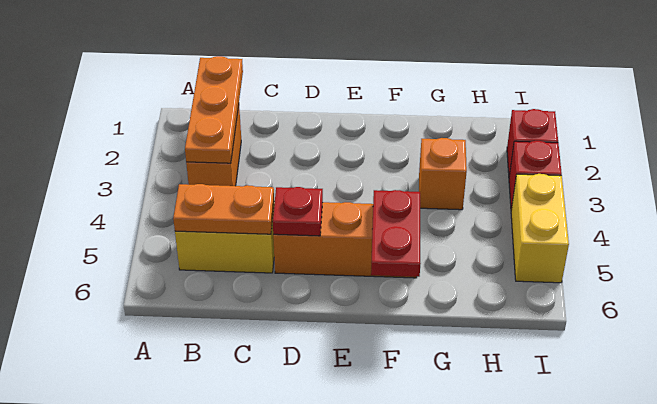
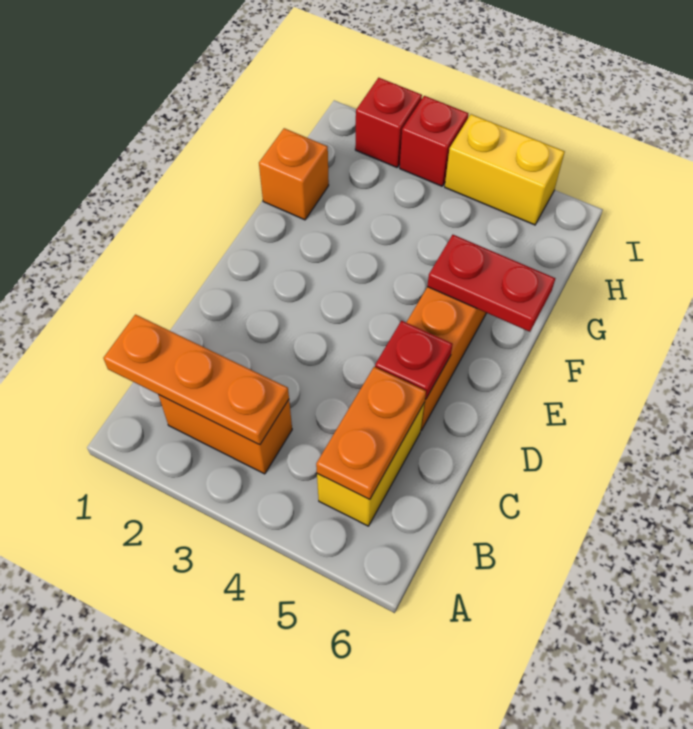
orange brick G3 level 1 -> orange brick G1 level 1

